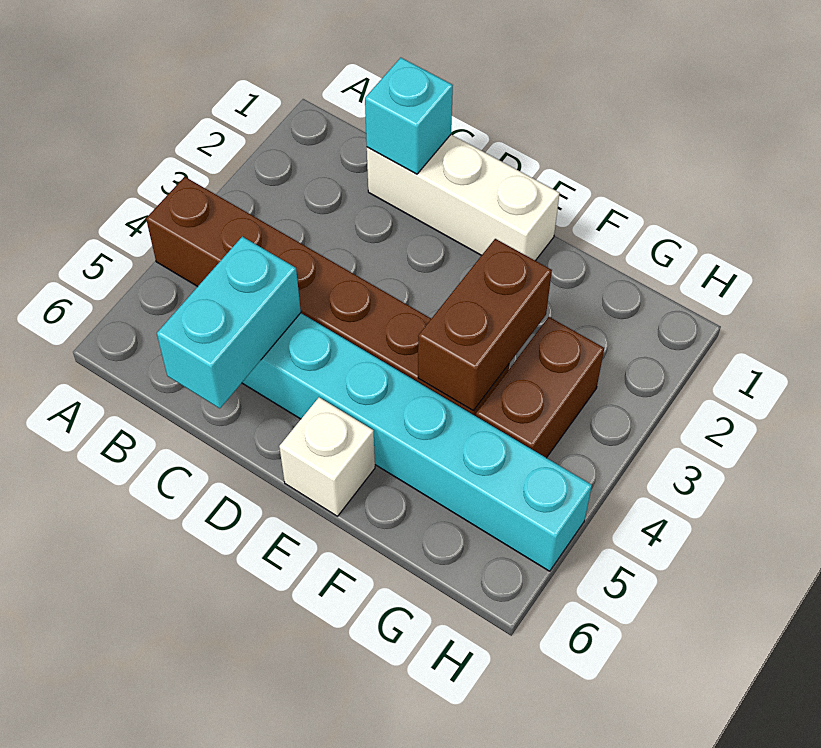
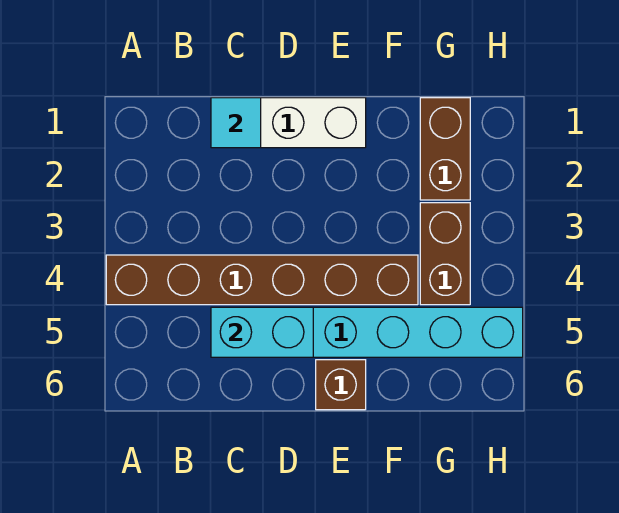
cyan brick C1 level 2 -> cyan tile C1 level 2
cyan brick C5:C6 level 2 -> cyan brick C5:D5 level 2
white brick E6 level 1 -> brown brick E6 level 1
brown brick F3:F4 level 2 -> brown brick G1:G2 level 1

